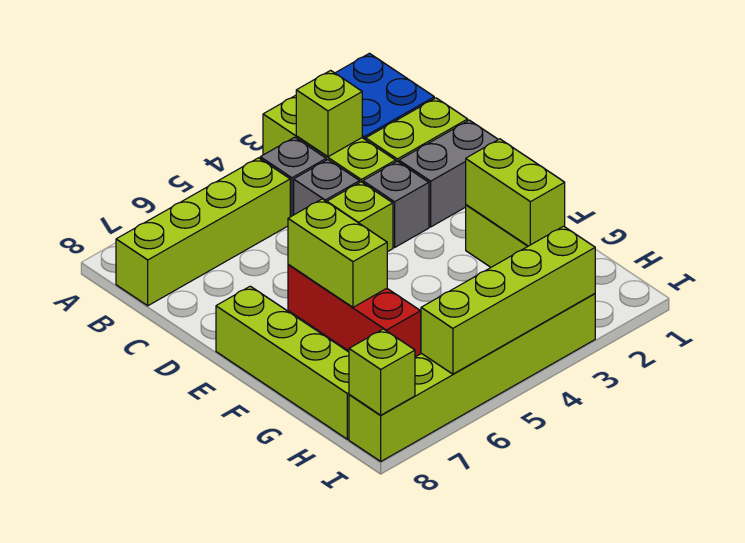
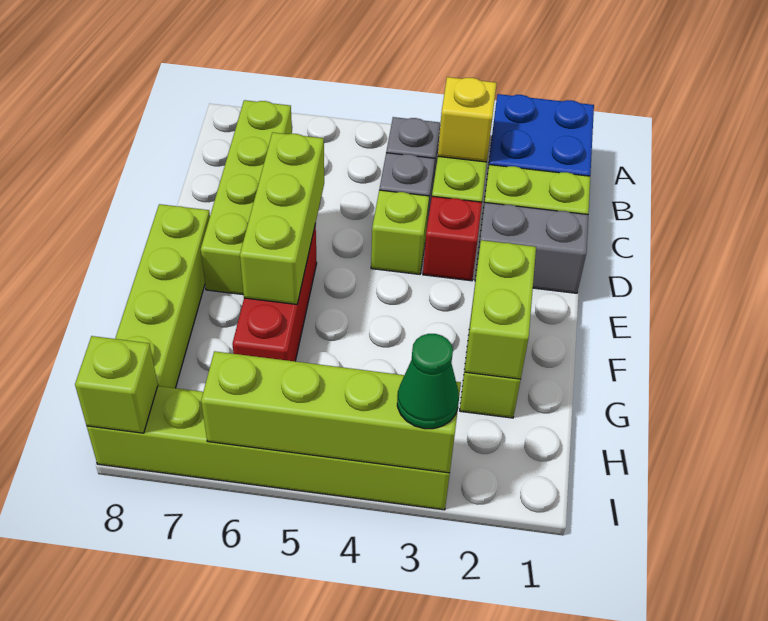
lime brick B3 level 2 -> yellow brick B3 level 2
lime brick B5:B8 level 1 -> lime brick B7:E7 level 1
grey brick D3 level 1 -> red brick D3 level 1
lime brick E6:F6 level 2 -> lime brick D6:F6 level 2
none -> green cone I3 level 3

